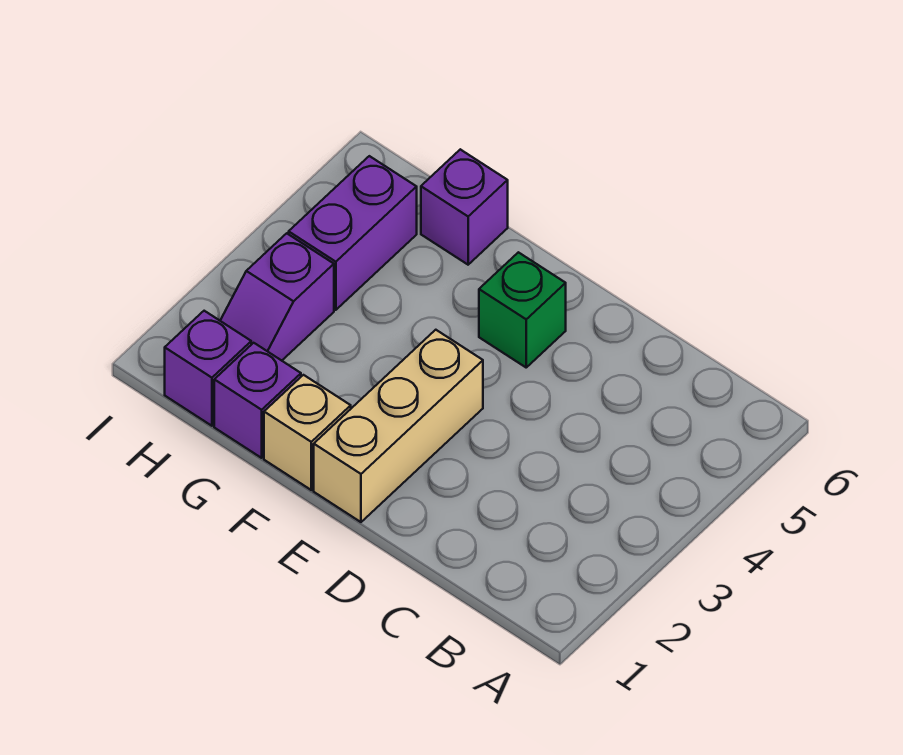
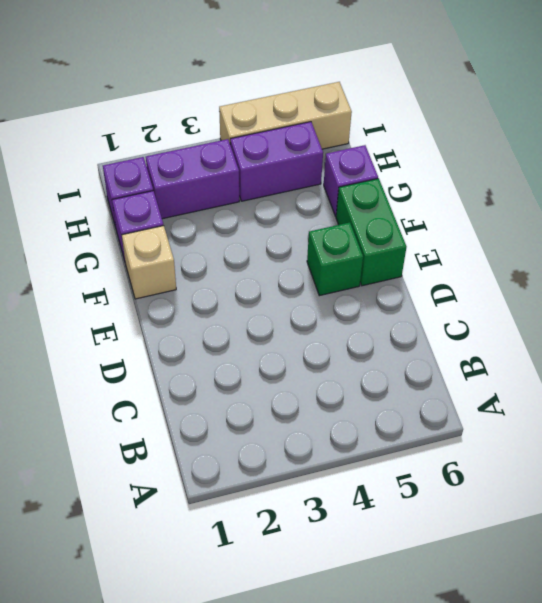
tan brick E1:E3 level 1 -> tan brick I4:I6 level 1
none -> green brick E6:F6 level 1
purple slope H2:H3 level 1 top 3 -> purple brick H2:H3 level 1

